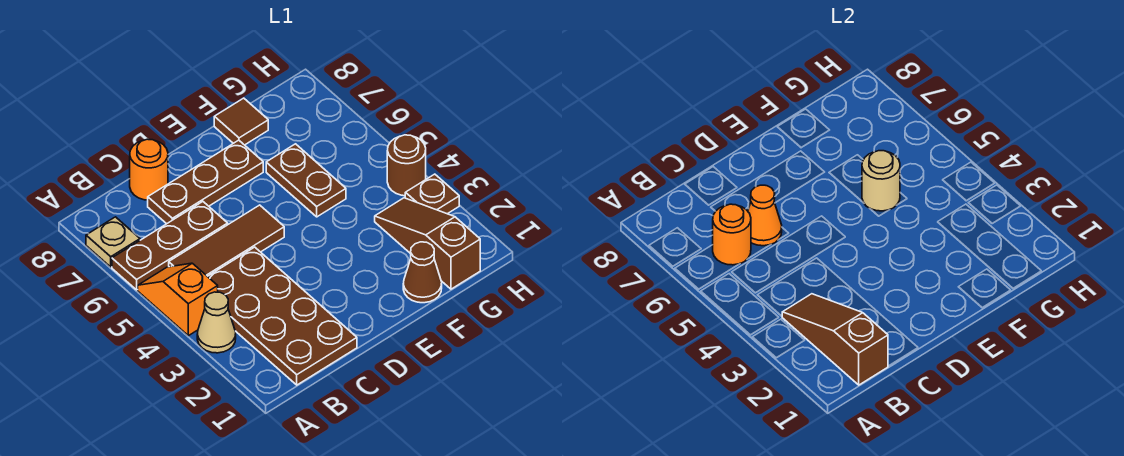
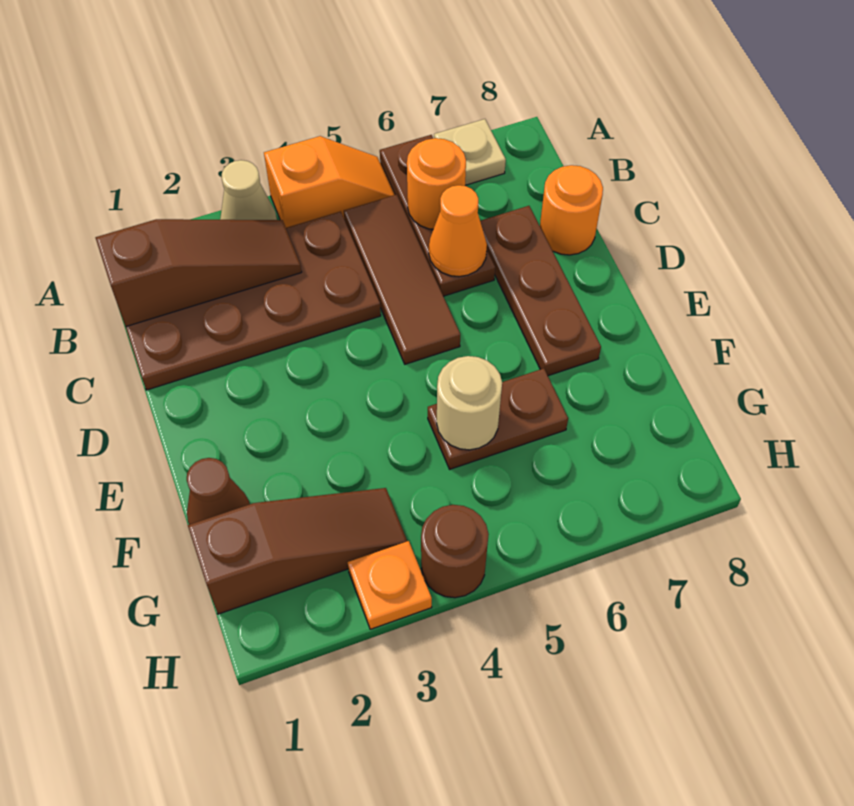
brown tile F8 level 1 -> none
brown plate H3 level 1 -> orange plate H3 level 1

